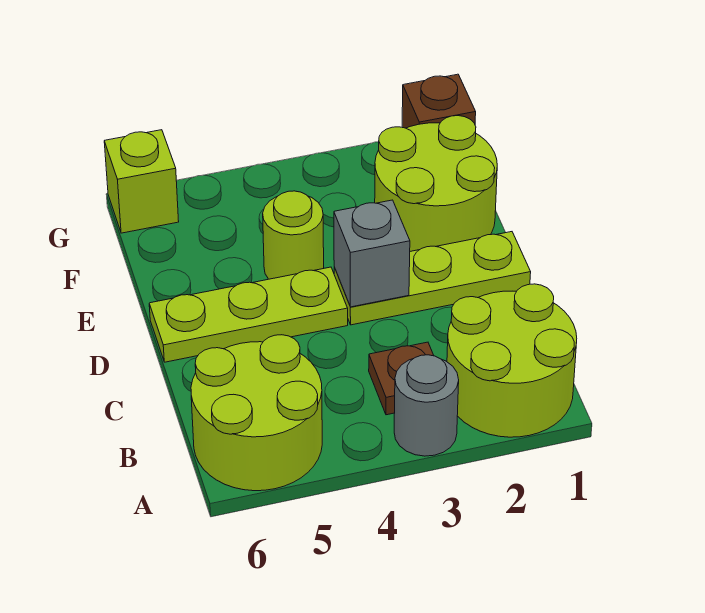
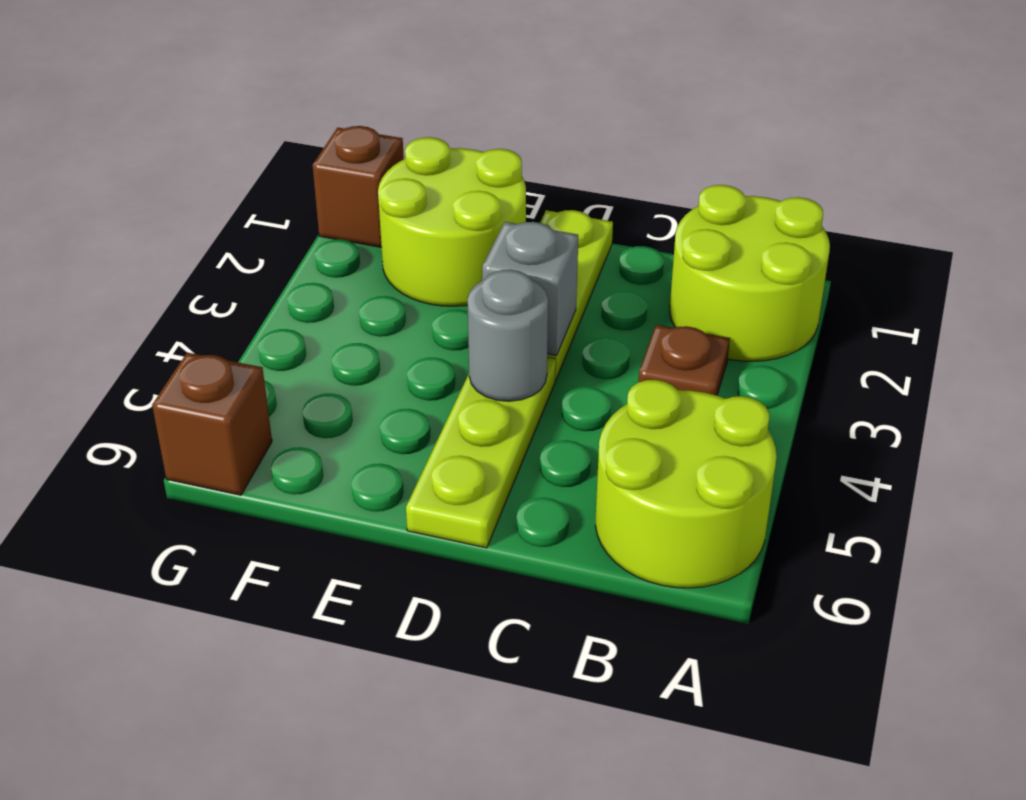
grey round brick A3 level 1 -> grey round brick D4 level 2
lime round brick E4 level 1 -> none
lime brick G6 level 1 -> brown brick G6 level 1

